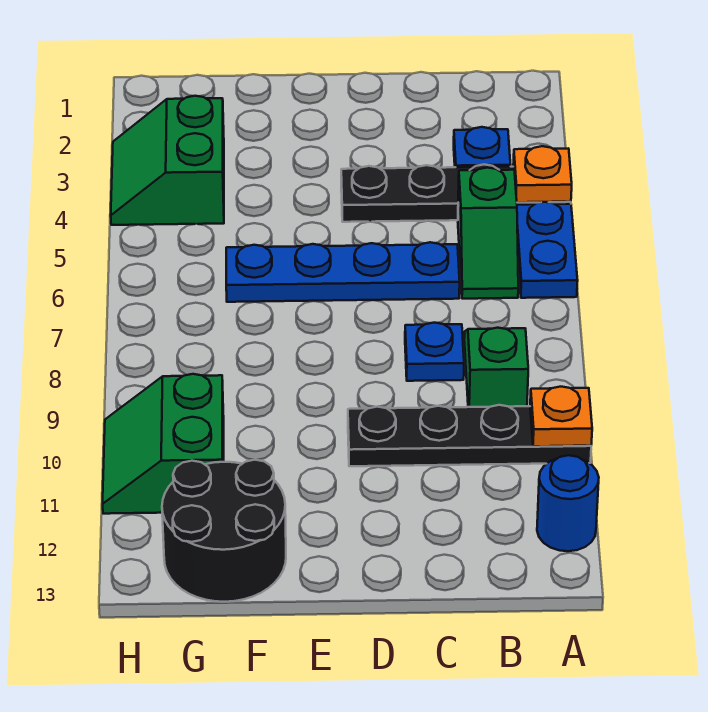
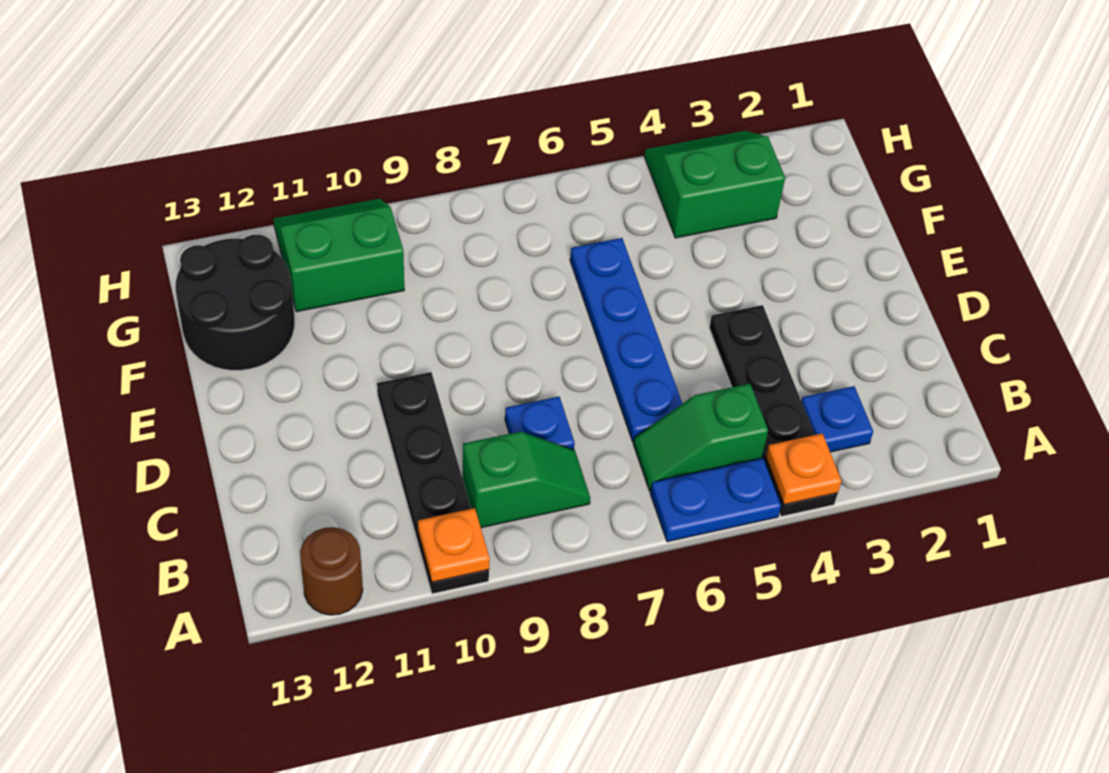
blue round brick A12 level 1 -> brown round brick A12 level 1

